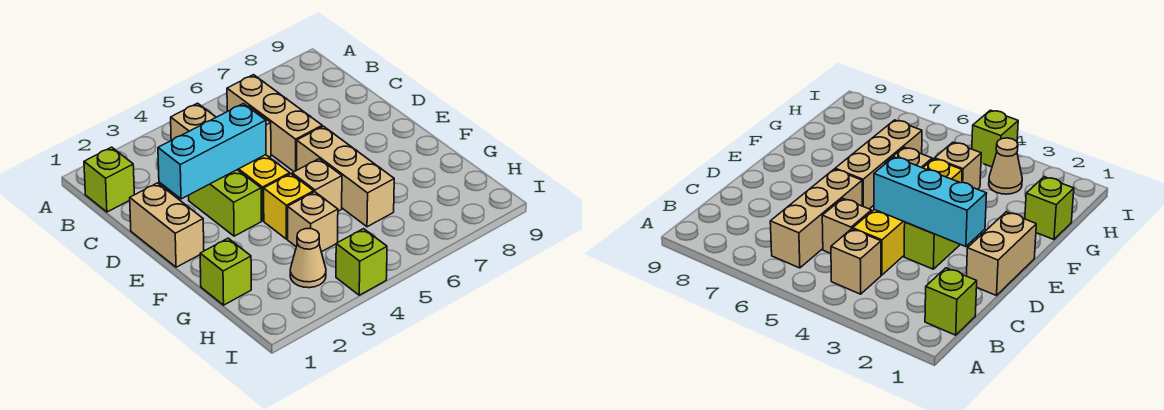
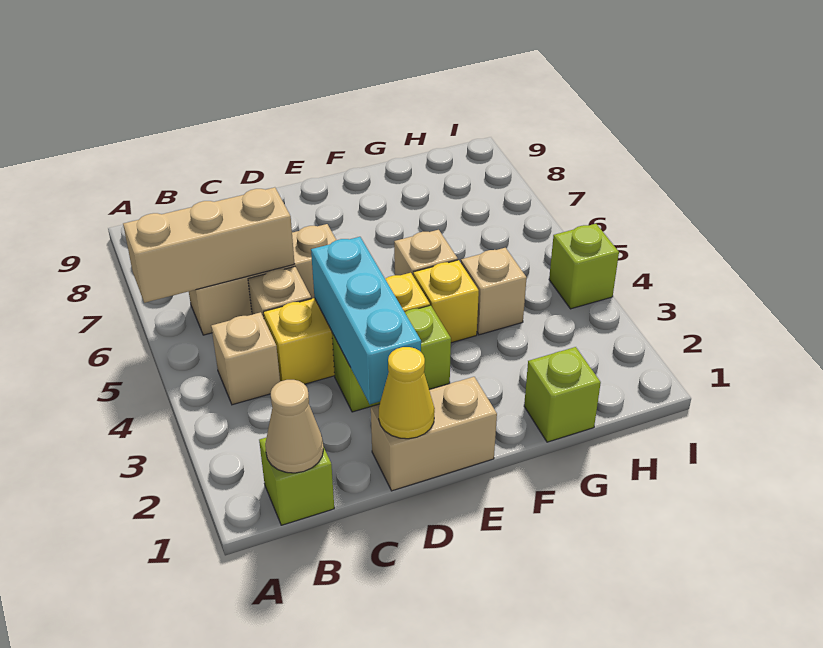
none -> yellow cone D1 level 2
tan brick E6:G6 level 1 -> tan brick A6:C6 level 2
tan cone H3 level 1 -> tan cone B1 level 2

